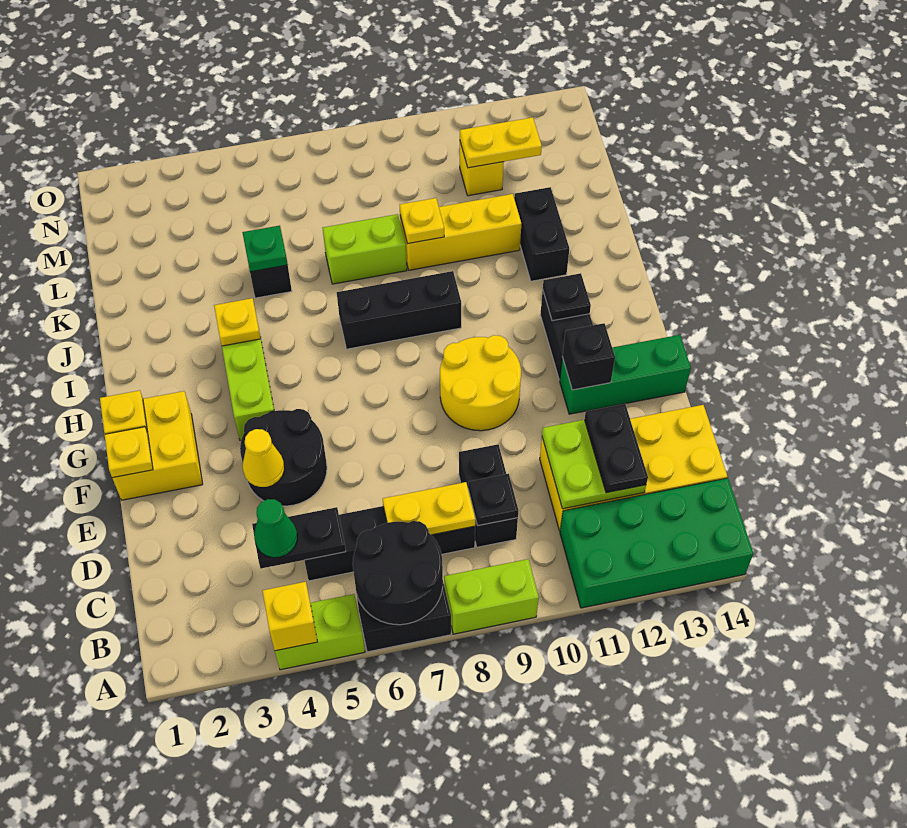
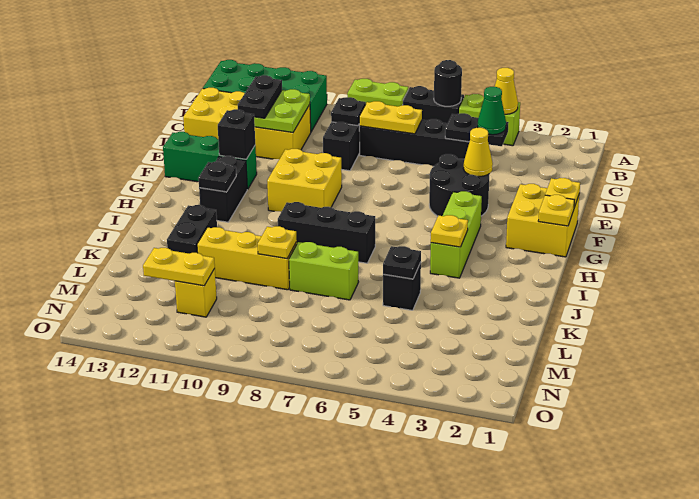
yellow brick A4 level 2 -> yellow cone A4 level 2
black round brick A6:B7 level 2 -> black round brick A6 level 2
yellow round brick F9:G10 level 1 -> yellow brick F9:G10 level 1
green plate K5 level 2 -> black plate K5 level 2

